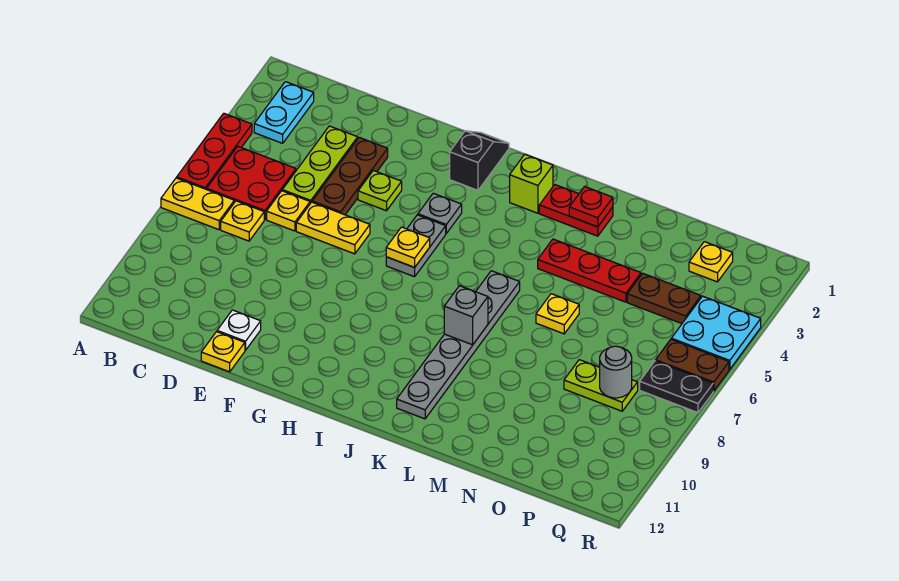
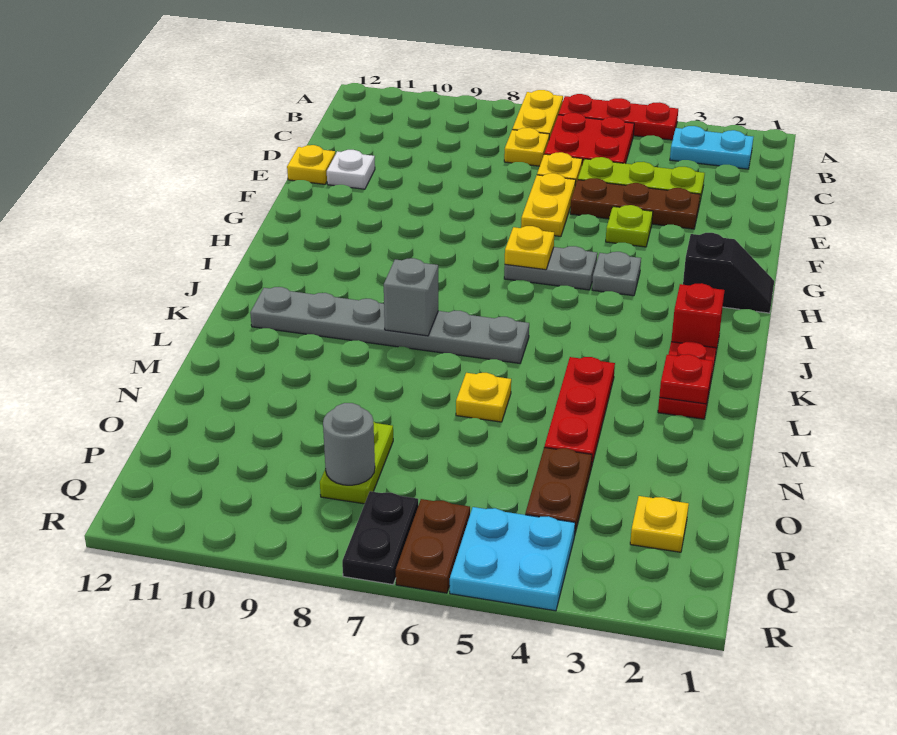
lime brick J2 level 1 -> red brick J2 level 1

